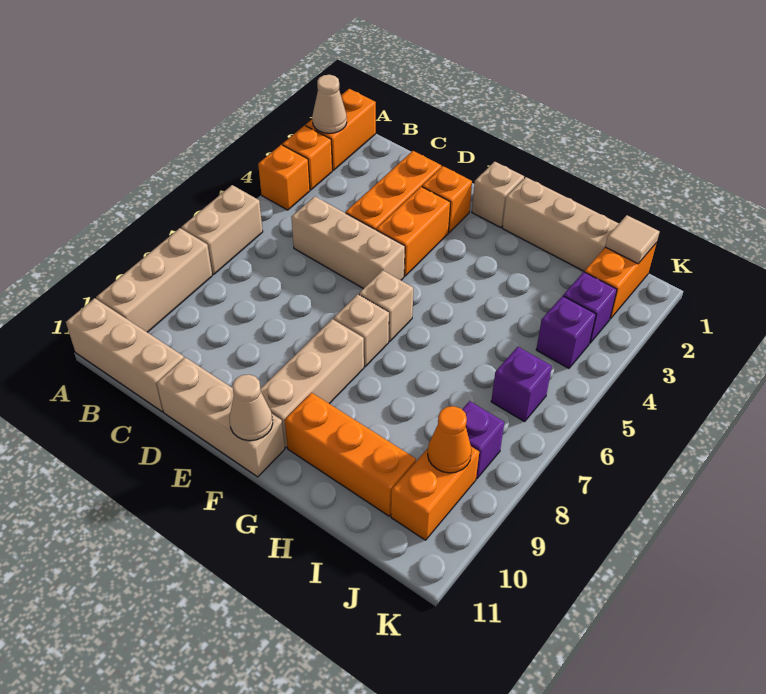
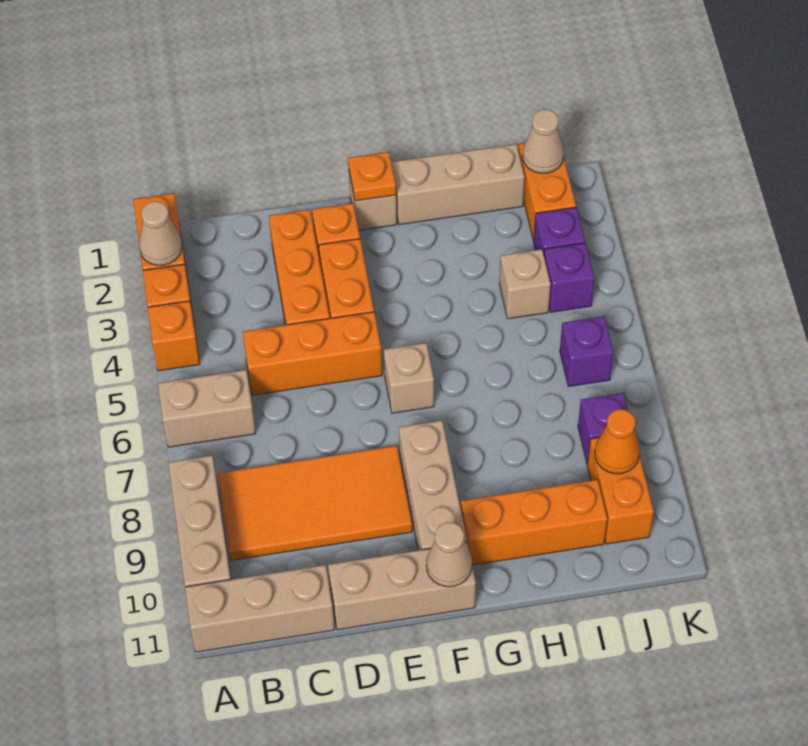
tan brick A6:A7 level 1 -> tan brick A6:B6 level 1
none -> orange tile B8:E9 level 1
tan brick C5:E5 level 1 -> orange brick C5:E5 level 1
none -> orange plate F1 level 2
tan brick F7 level 1 -> tan brick I4 level 1
tan tile J1 level 2 -> tan cone J1 level 2

